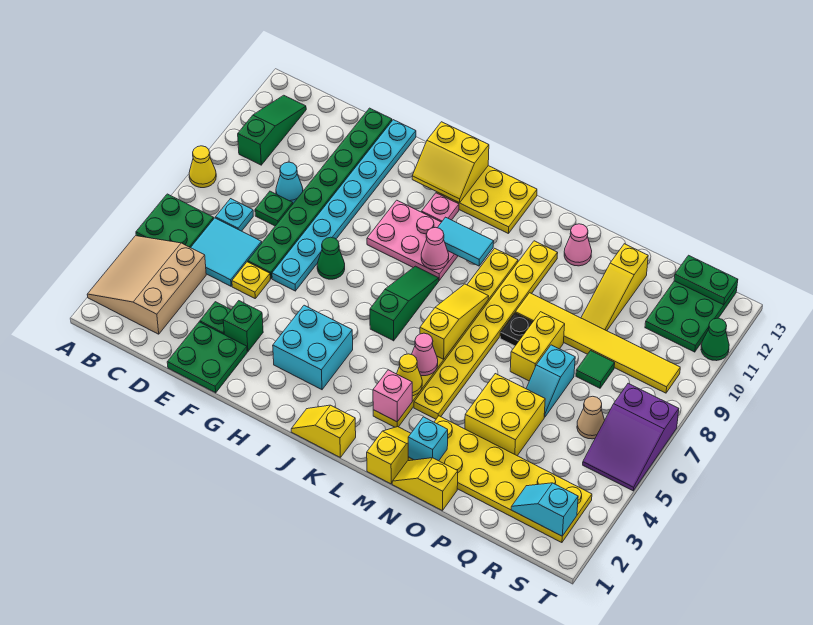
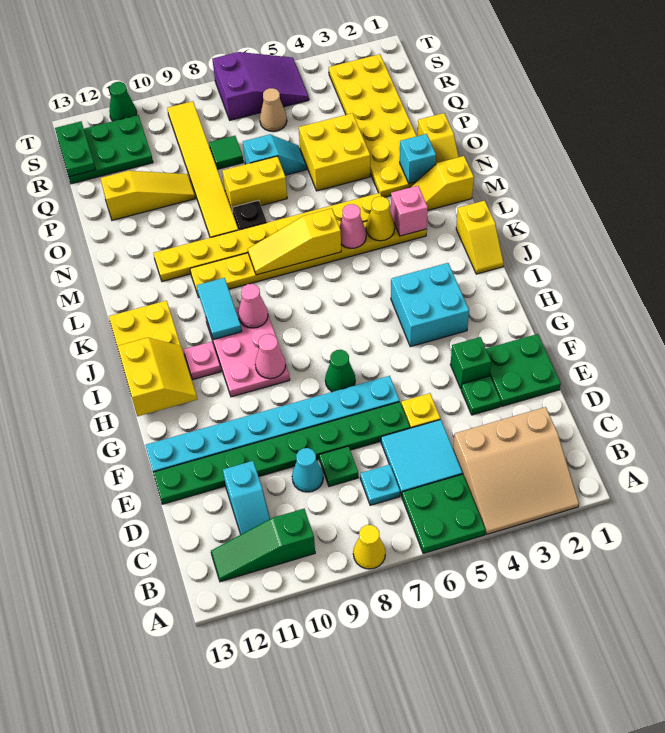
green slope J6:J8 level 1 top 6 -> none
pink cone N12 level 1 -> pink cone H9 level 2
cyan slope R2:S2 level 2 top S -> cyan slope C11:D11 level 1 top D

